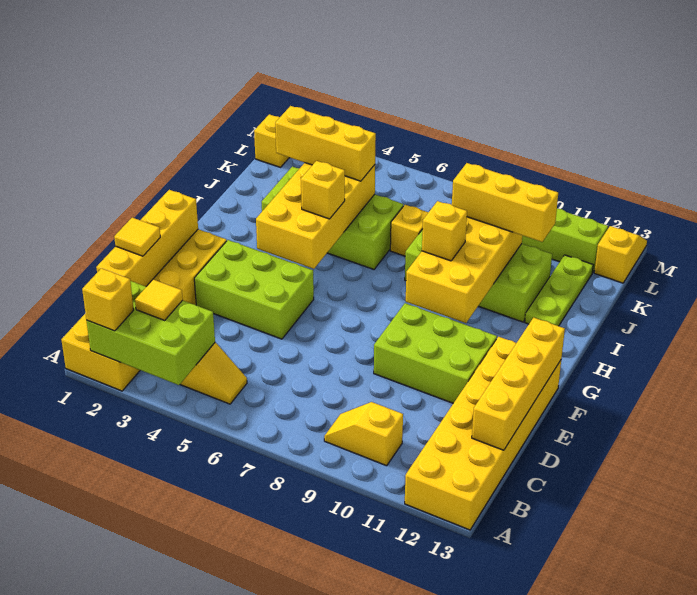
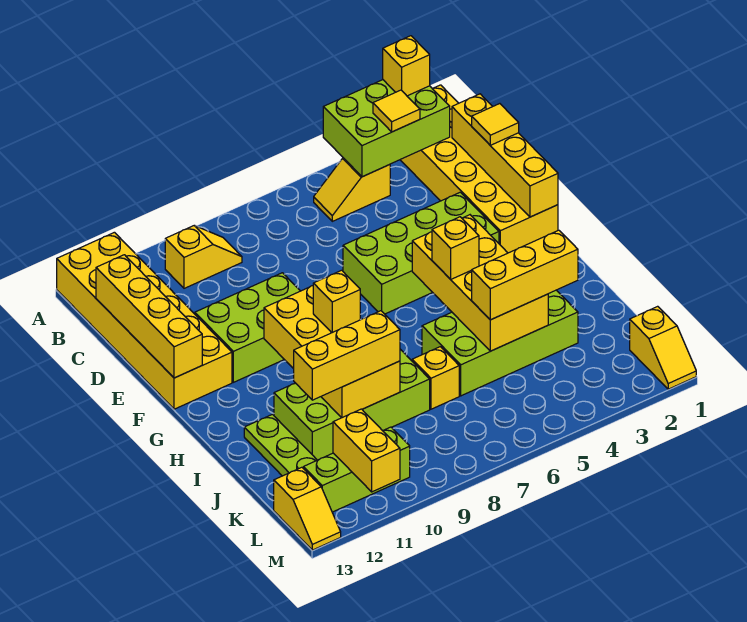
lime brick E3:F5 level 1 -> lime brick E3:F6 level 1
none -> yellow brick L11:M11 level 2

